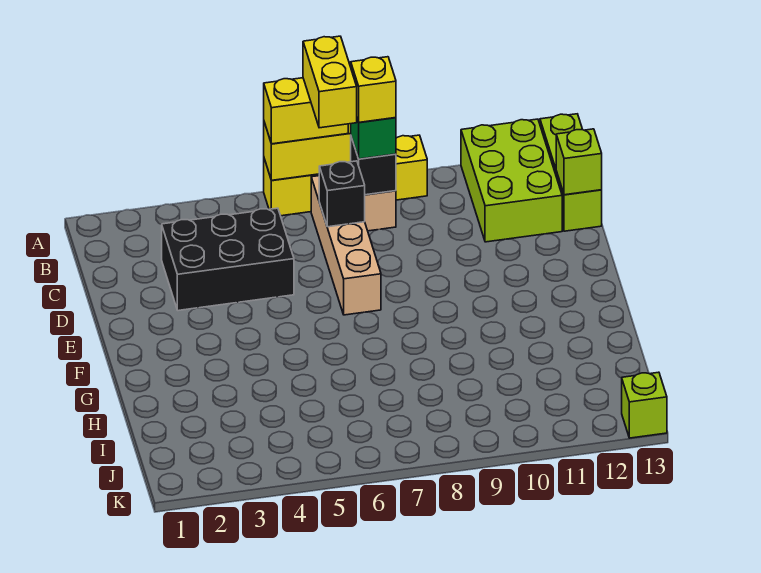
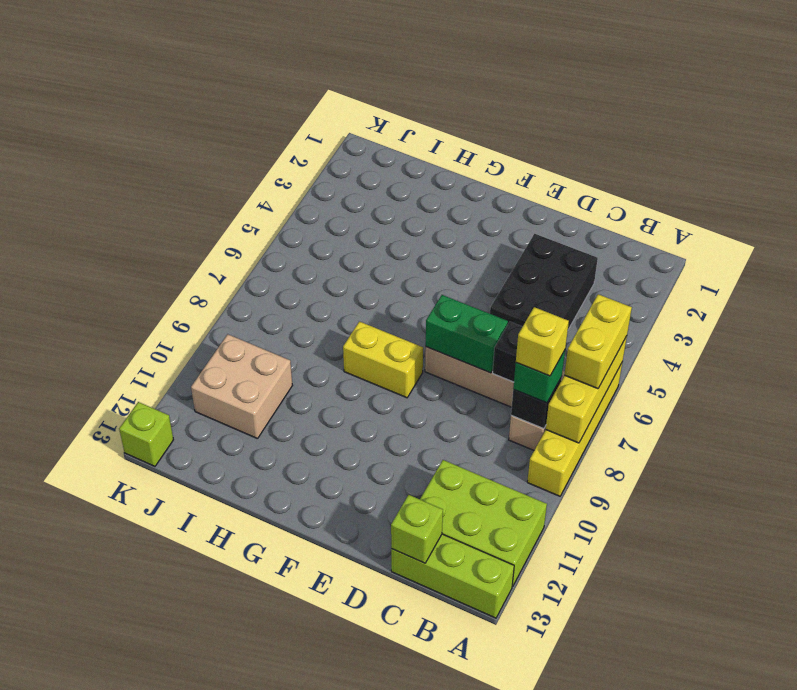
yellow brick A7:B7 level 4 -> yellow brick F8:G8 level 1
none -> green brick D7:E7 level 2
none -> tan brick I10:J11 level 1

